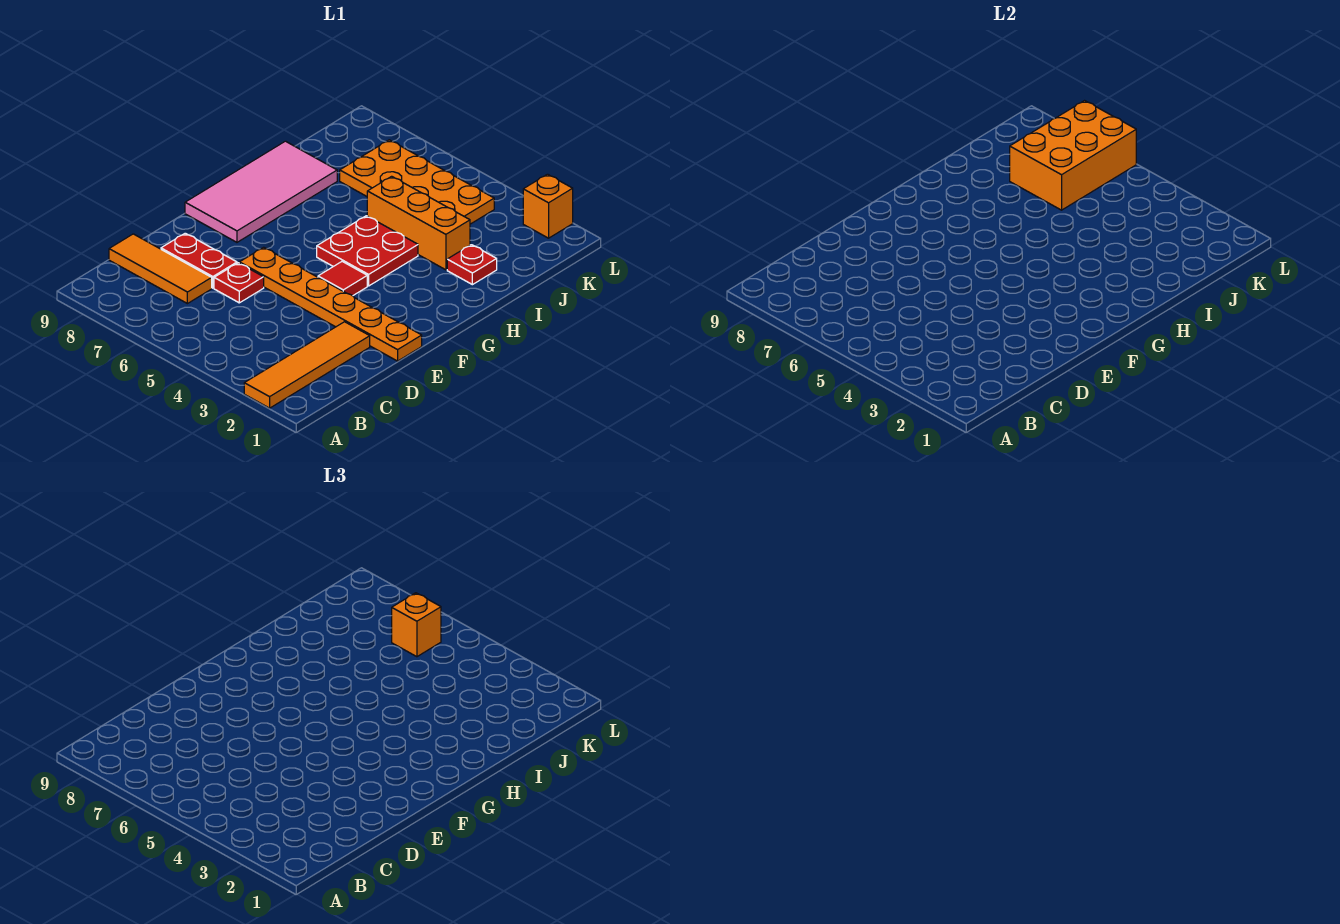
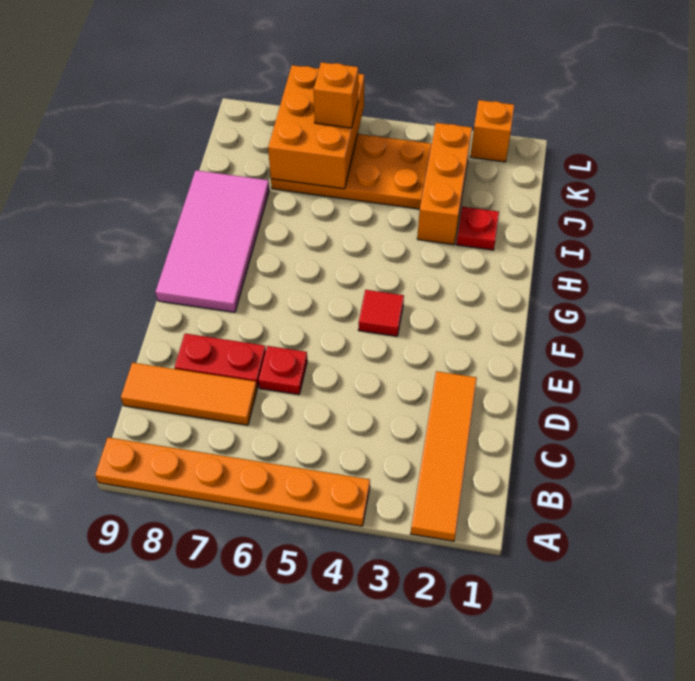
orange plate E1:E6 level 1 -> orange plate A4:A9 level 1
red plate G4:H5 level 1 -> none
orange brick I3:I5 level 1 -> orange brick I3:K3 level 1

